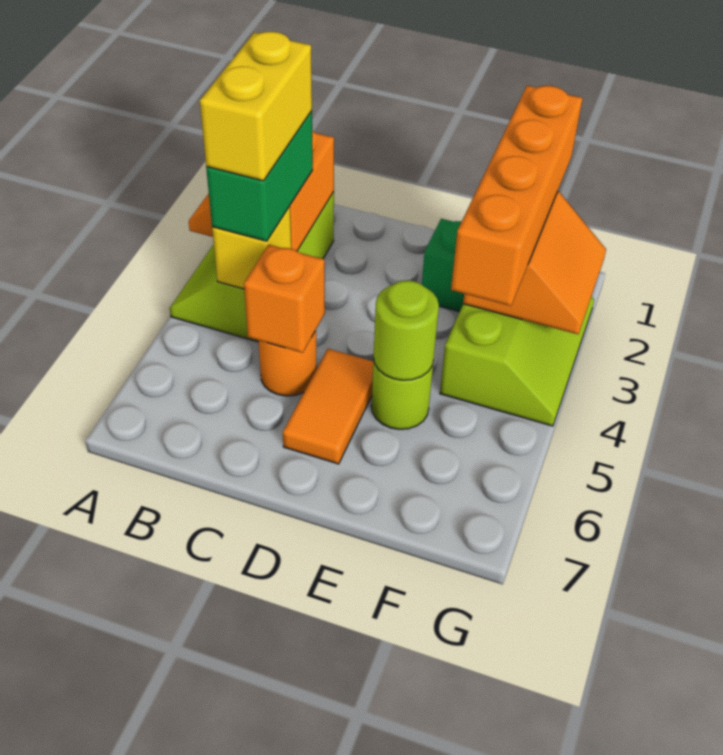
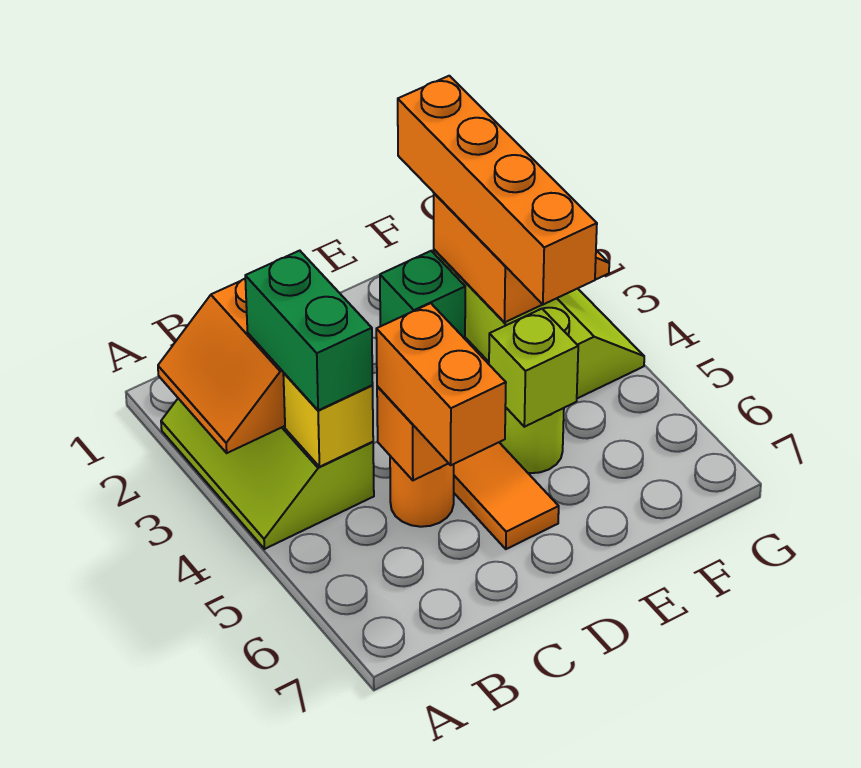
yellow brick B3:B4 level 4 -> none
none -> orange brick C5:C6 level 3
lime round brick E5 level 2 -> lime brick E5 level 2

